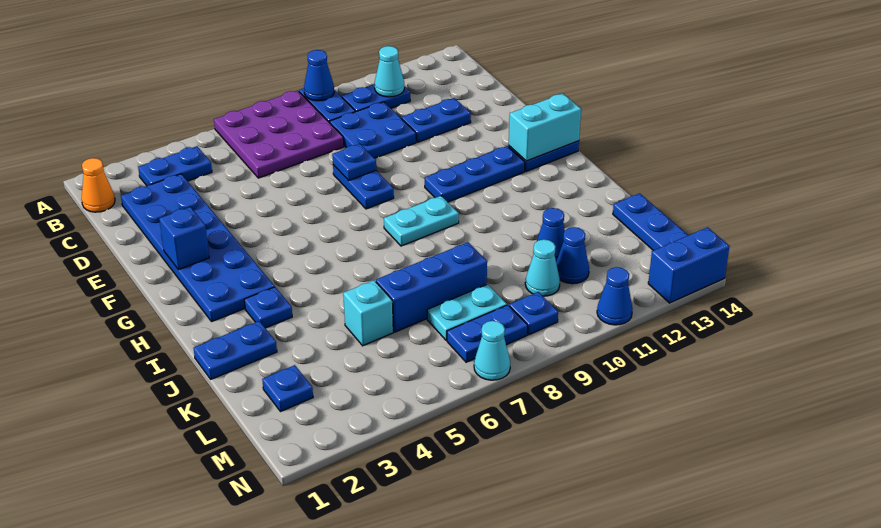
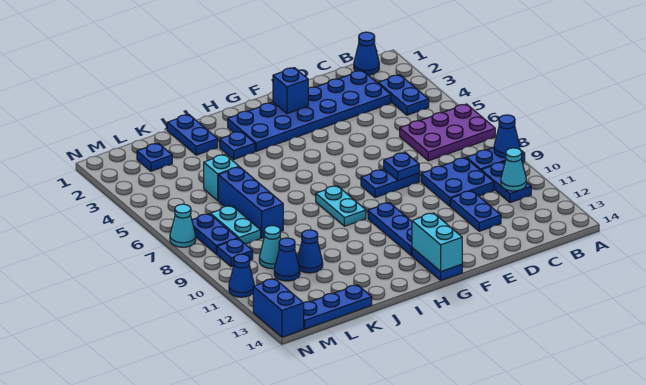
purple plate A6:C8 level 1 -> purple plate A6:C7 level 1
orange cone B1 level 1 -> blue cone B1 level 1

